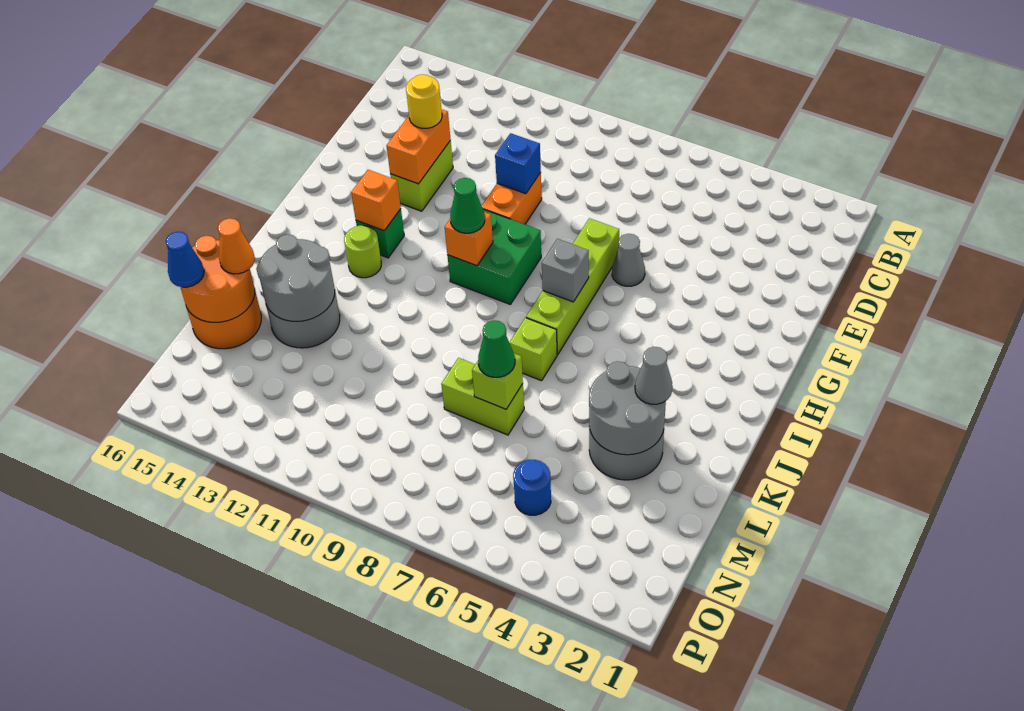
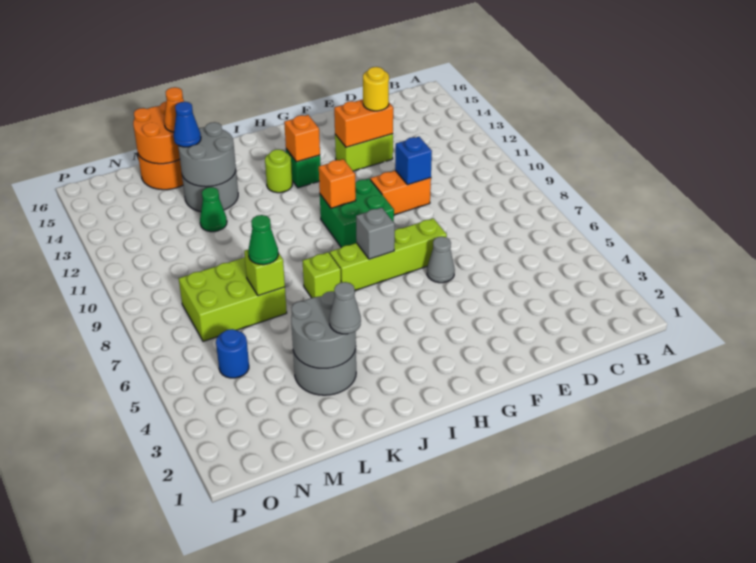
green cone H10 level 3 -> green cone L12 level 1
lime brick L7:L8 level 1 -> lime brick L7:N8 level 1
blue cone M16 level 3 -> blue cone L14 level 3

